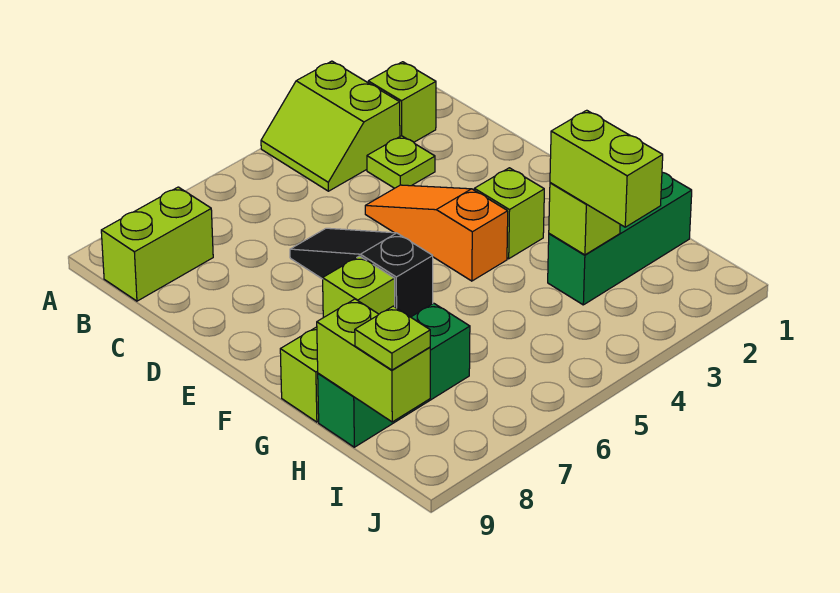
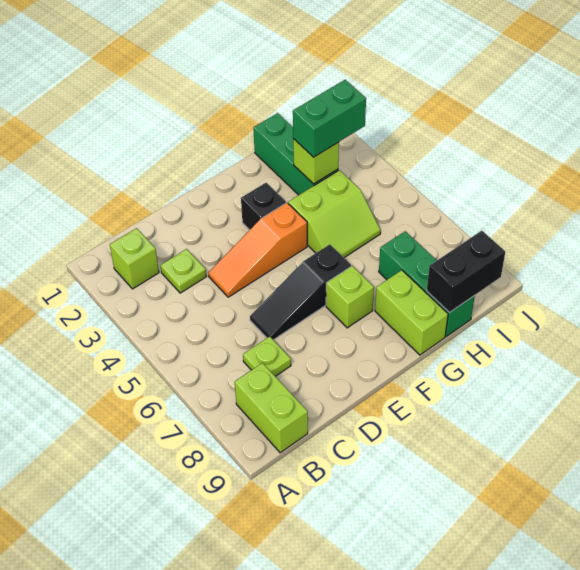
lime slope A3:B4 level 1 top 3 -> lime slope G4:H5 level 1 top 4
lime brick F3 level 1 -> black brick F3 level 1
lime brick H3:I3 level 3 -> green brick H3:I3 level 3
lime brick H9:I9 level 2 -> black brick H9:I9 level 2
lime plate I9 level 3 -> lime plate C7 level 1

